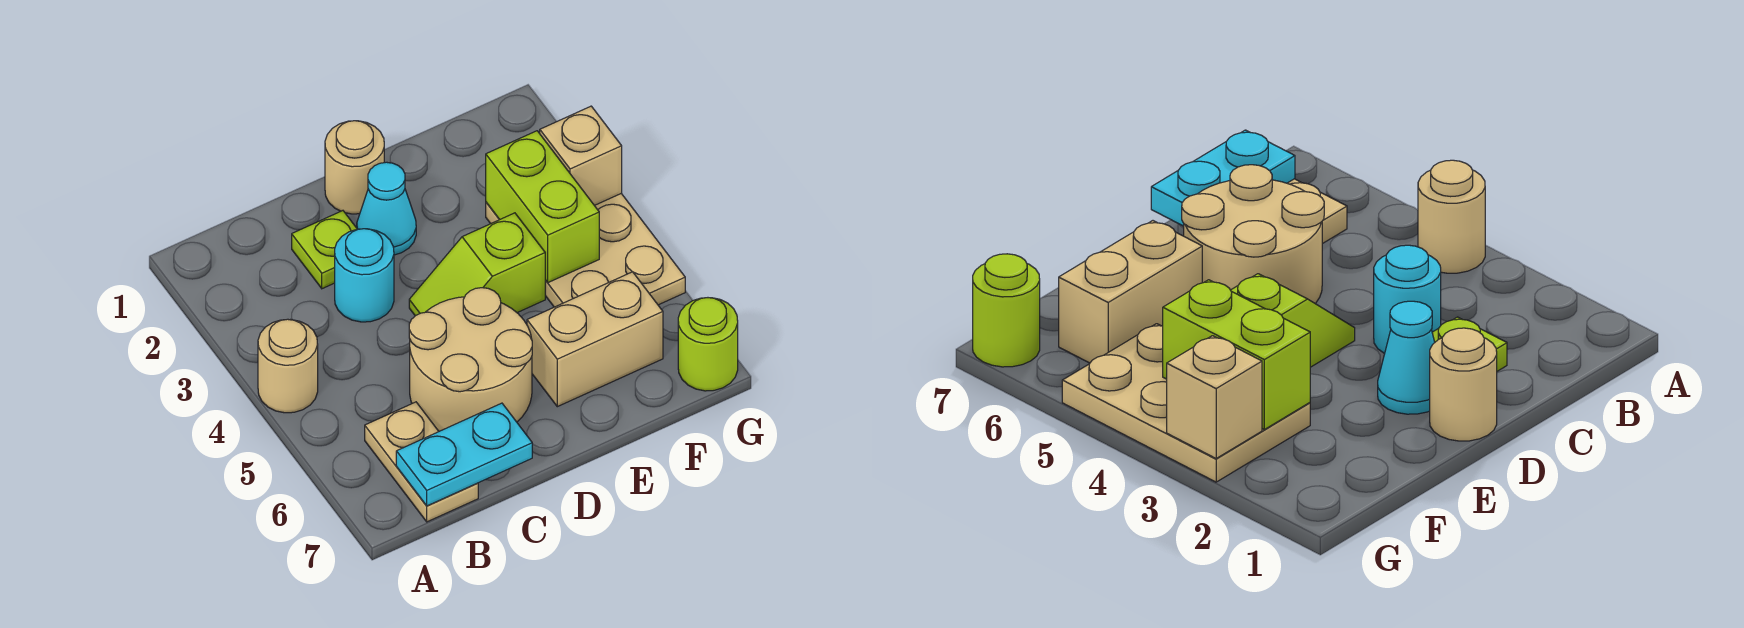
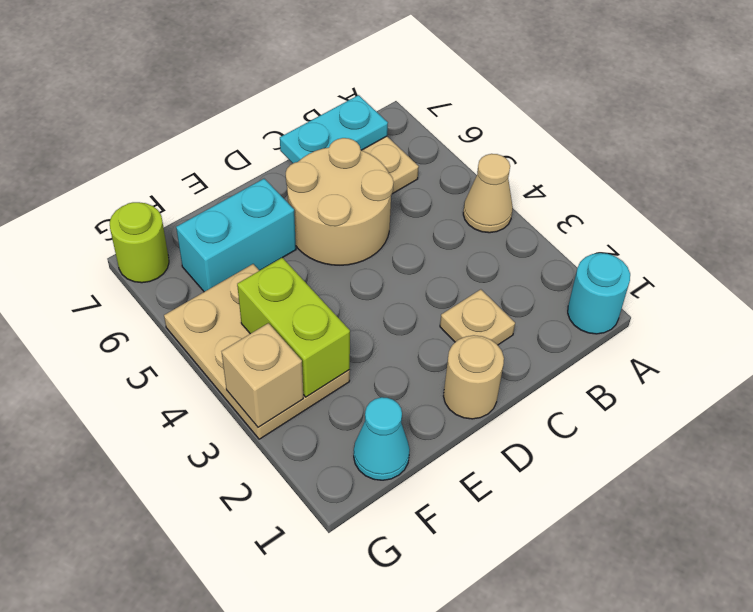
tan round brick A4 level 1 -> tan cone A4 level 1
lime plate C2 level 1 -> tan plate C2 level 1
cyan round brick C3 level 1 -> cyan round brick A1 level 1
cyan cone D2 level 1 -> cyan cone F1 level 1
lime slope D4:E4 level 1 top E -> none
tan brick E6:F6 level 1 -> cyan brick E6:F6 level 1

